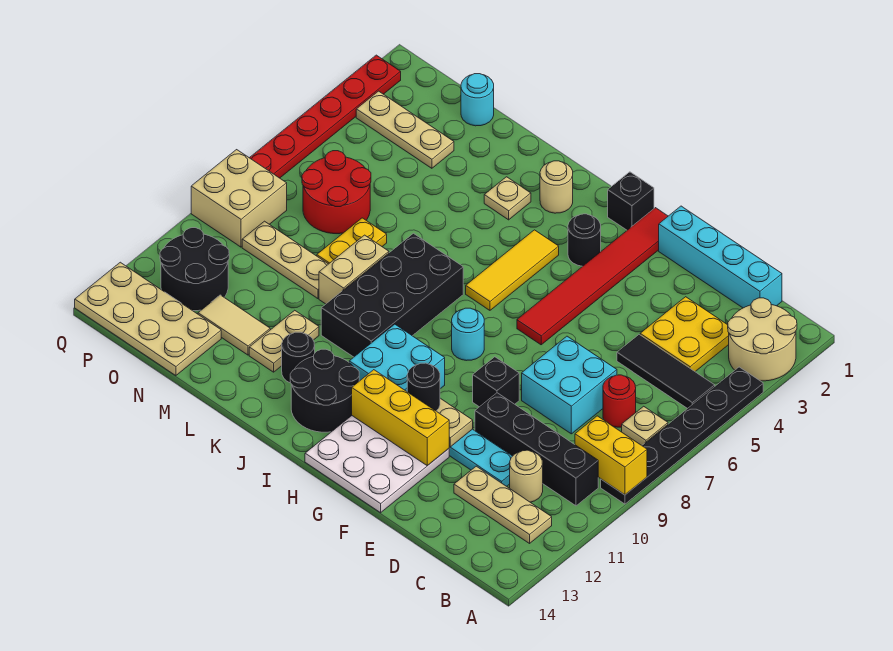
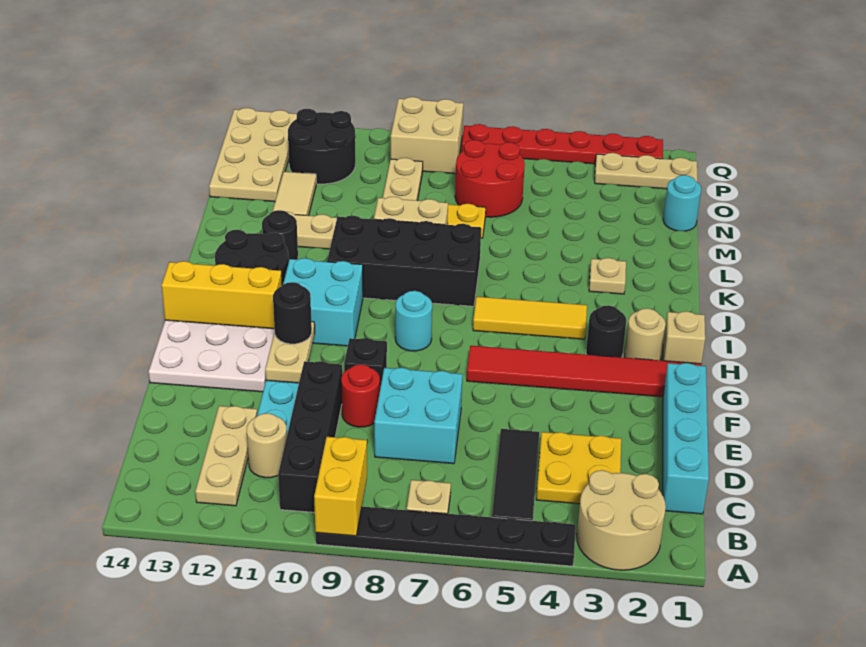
red round brick C7 level 1 -> red round brick E9 level 1
yellow brick F12:H12 level 2 -> yellow brick H12:H14 level 2
black brick H1 level 1 -> tan brick H1 level 1
tan round brick J2 level 1 -> tan round brick H2 level 1
tan plate N3:P3 level 1 -> tan plate P1:P3 level 1

